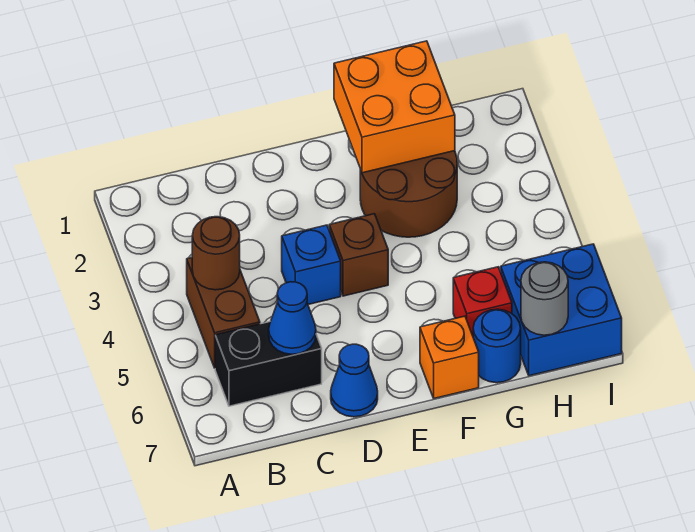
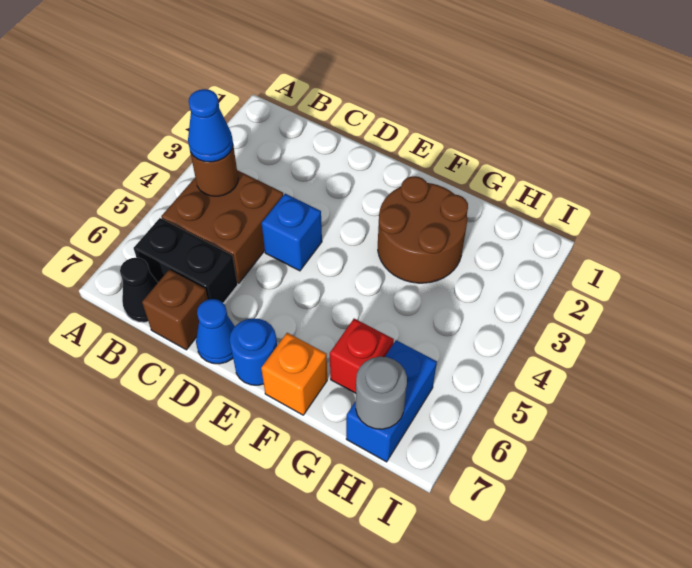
brown brick B4:B5 level 1 -> brown brick B4:C5 level 1
none -> black cone B7 level 1
blue cone C6 level 2 -> blue cone B4 level 3
brown brick E4 level 1 -> brown brick C7 level 1
orange brick F1:G2 level 2 -> none
blue round brick G7 level 1 -> blue round brick E7 level 1
blue brick H6:I7 level 1 -> blue brick H6:H7 level 1

